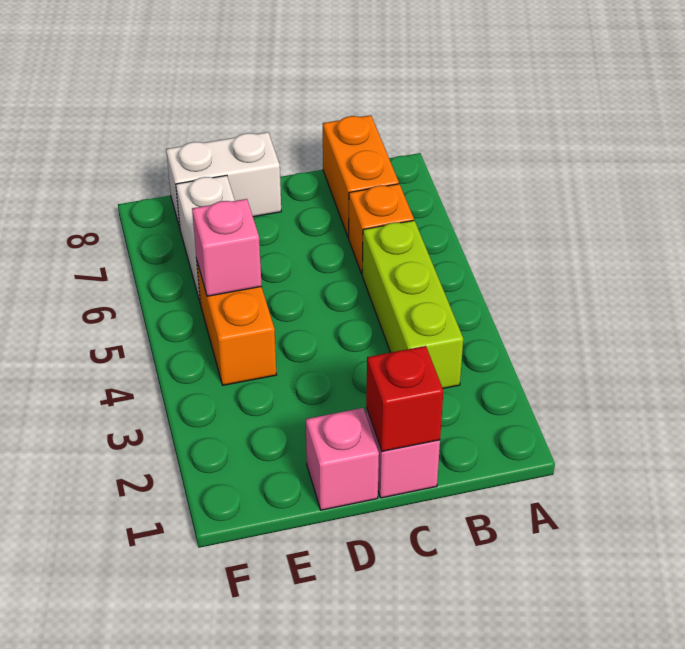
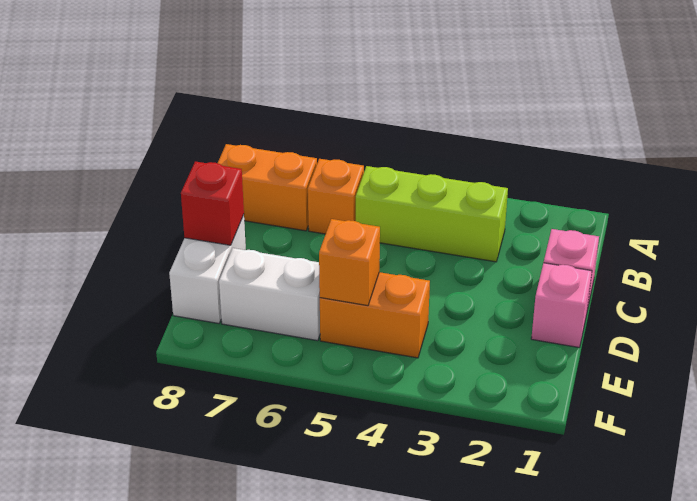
red brick C1 level 2 -> red brick D8 level 2
pink brick E5 level 2 -> orange brick E5 level 2

